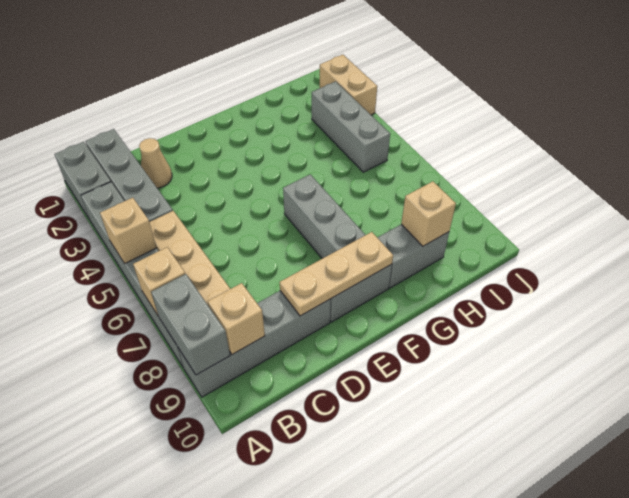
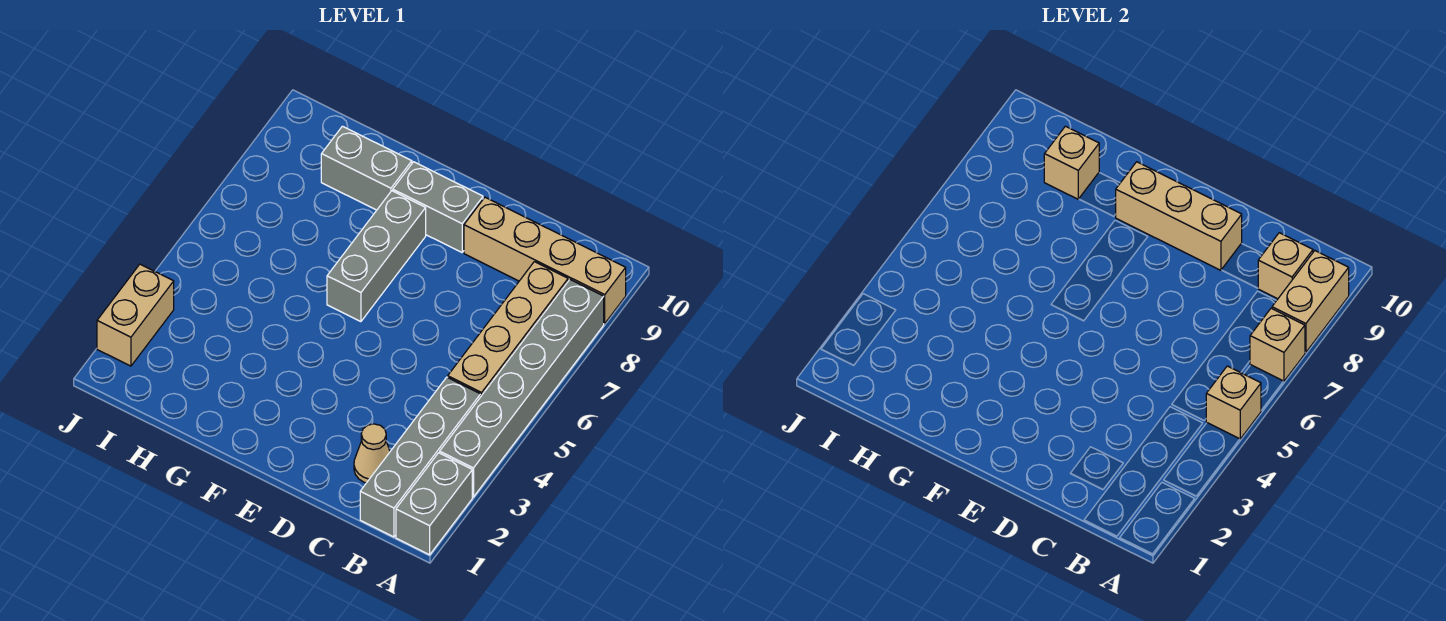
grey brick A8:A9 level 2 -> tan brick A8:A9 level 2
grey brick A9:D9 level 1 -> tan brick A9:D9 level 1
tan plate D9:F9 level 2 -> tan brick D9:F9 level 2
grey brick I3:I5 level 1 -> none

